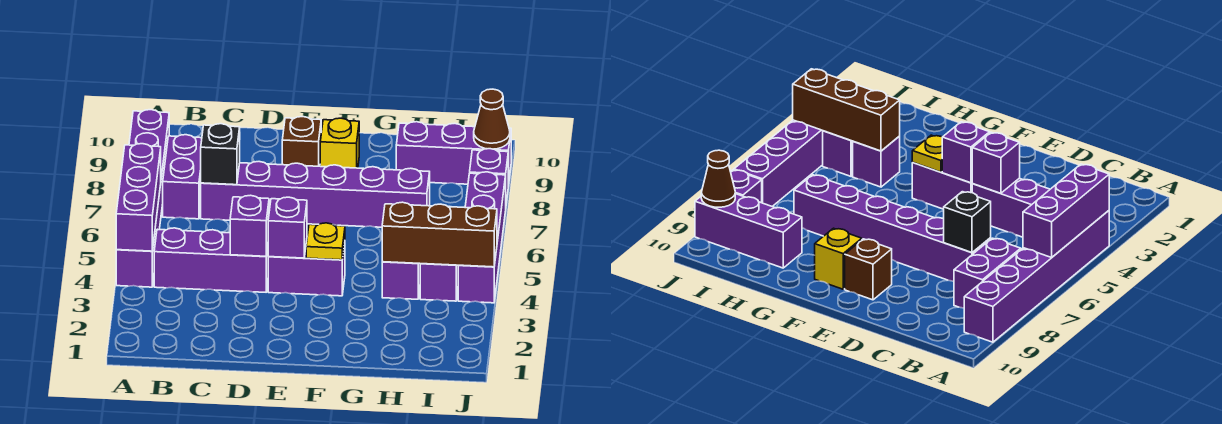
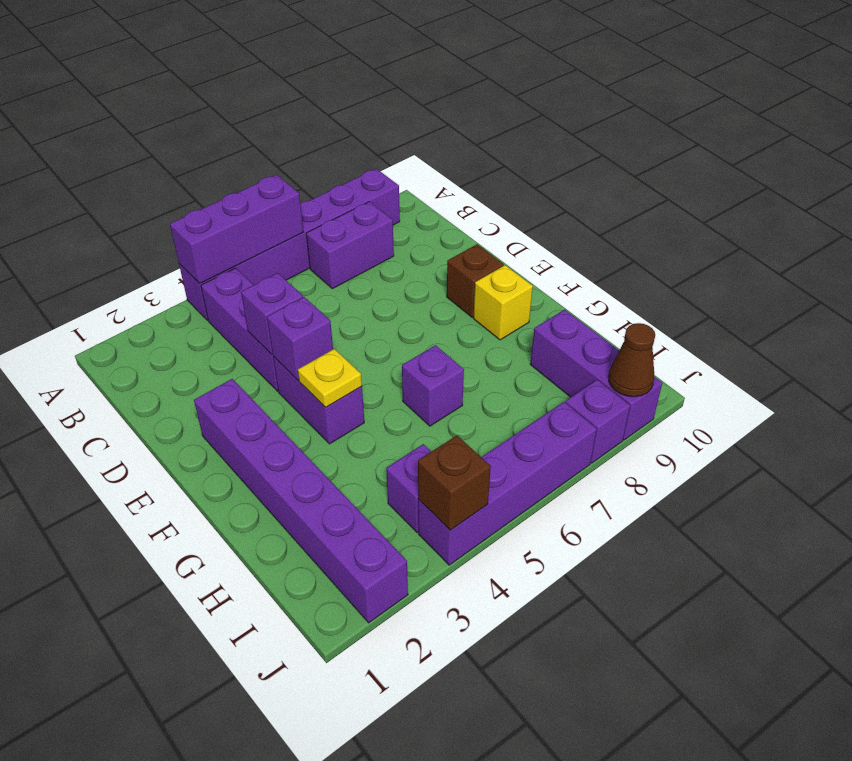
purple brick C7:H7 level 1 -> purple brick E2:J2 level 1
black brick C7 level 2 -> none
purple brick H4 level 1 -> purple brick G6 level 1
brown brick H4:J4 level 2 -> brown brick J4 level 2

